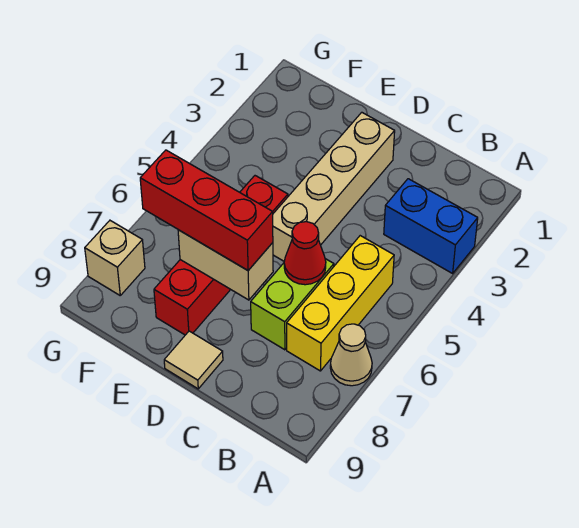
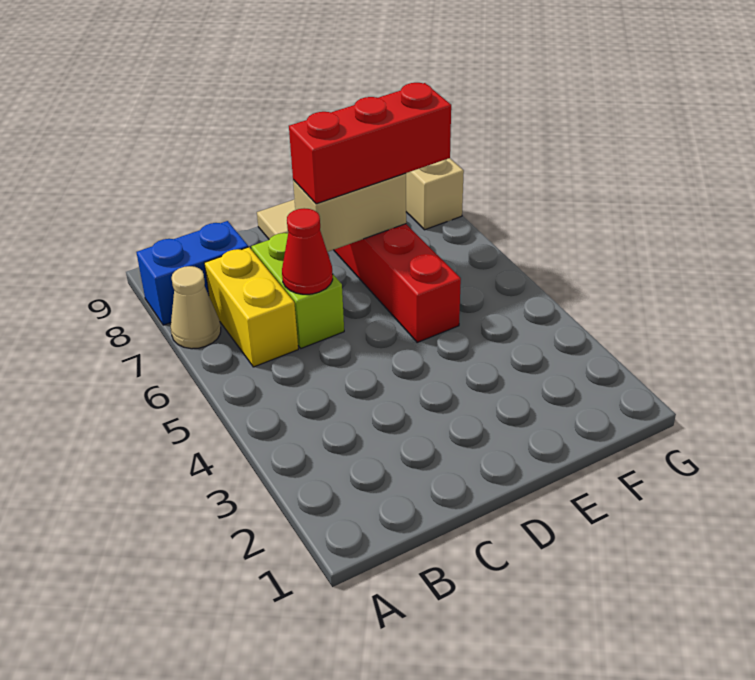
blue brick A3:B3 level 1 -> blue brick A8:B8 level 1
yellow brick B5:B7 level 1 -> yellow brick B6:B7 level 1
tan brick D2:D5 level 1 -> none

